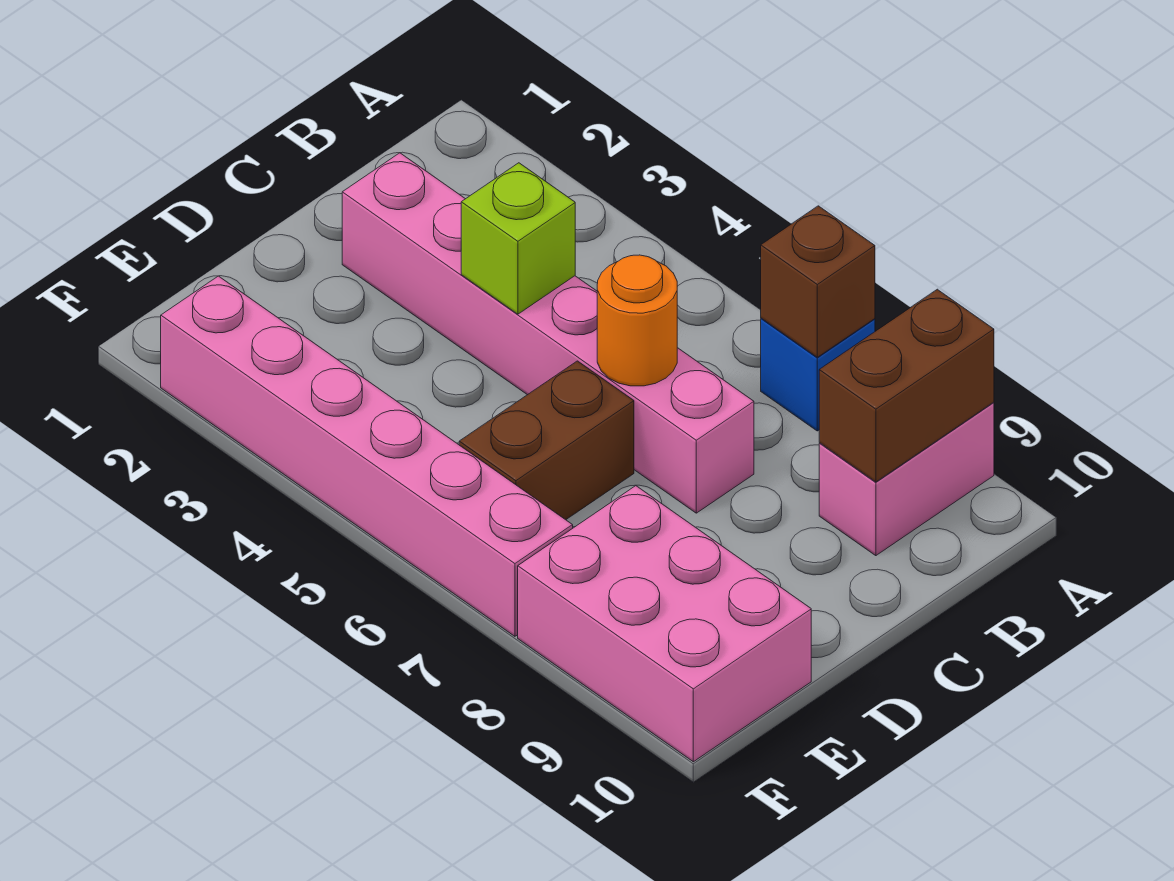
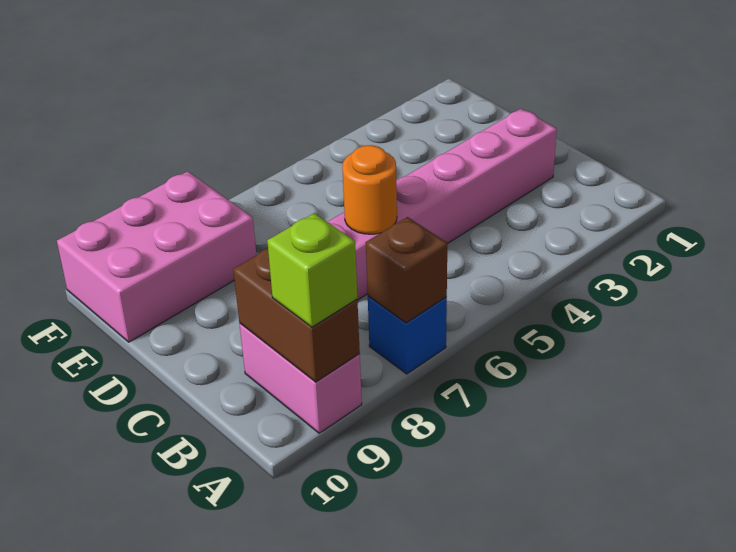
lime brick C4 level 2 -> lime brick A9 level 3
brown brick D6:E6 level 1 -> none
pink brick F2:F7 level 1 -> none

